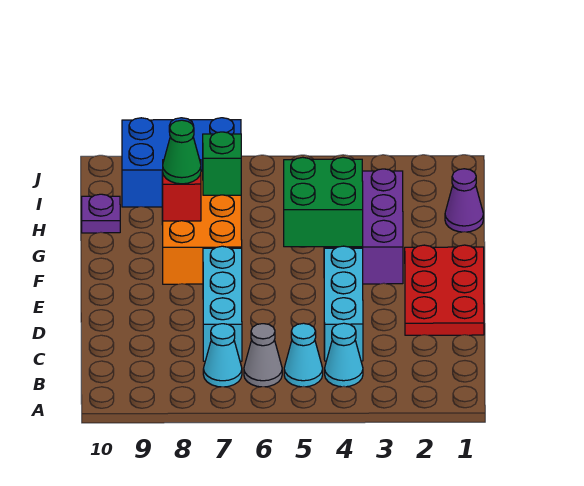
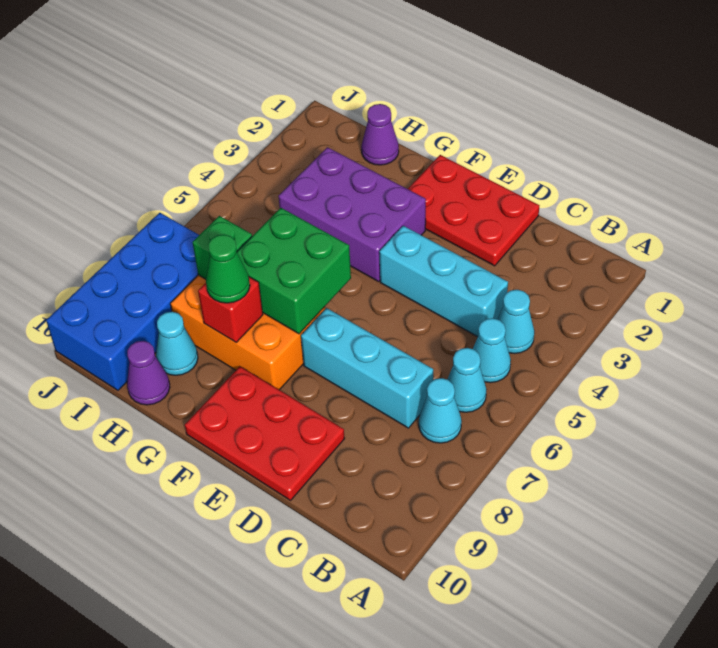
grey cone B6 level 1 -> cyan cone B6 level 1
none -> red plate D9:F10 level 1
green brick F4:G5 level 2 -> green brick F6:G7 level 2
none -> cyan cone H9 level 1
purple plate H10 level 1 -> purple cone H10 level 1
blue brick I7:J9 level 1 -> blue brick I7:J10 level 1

